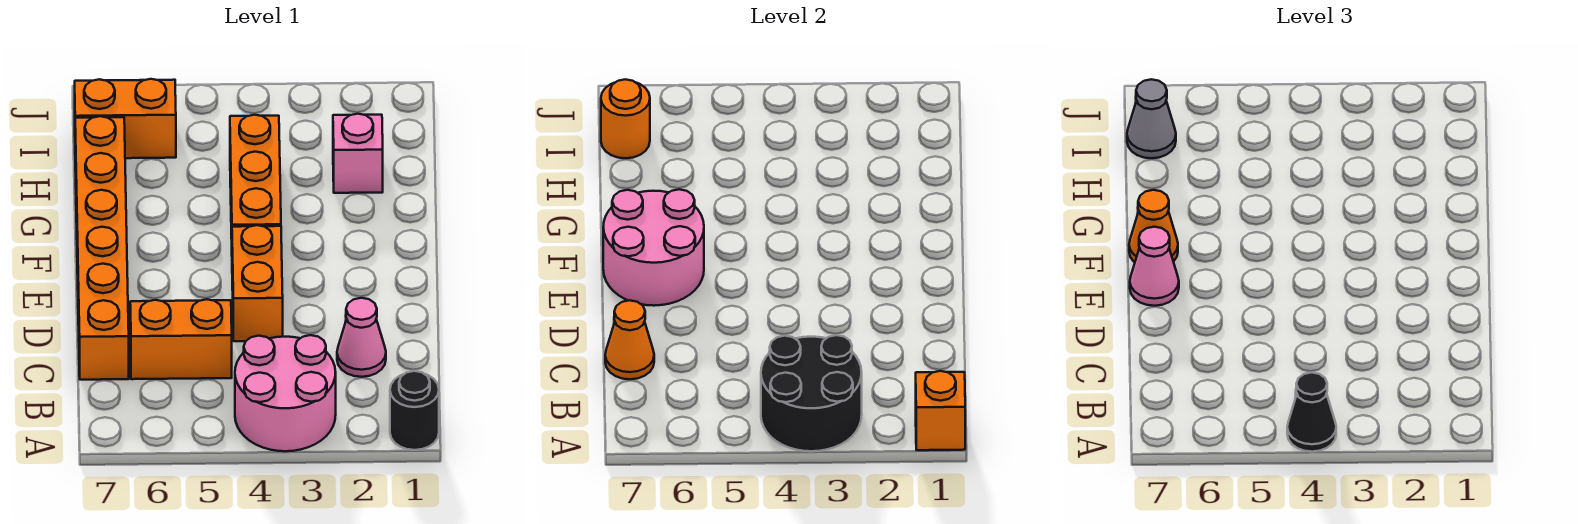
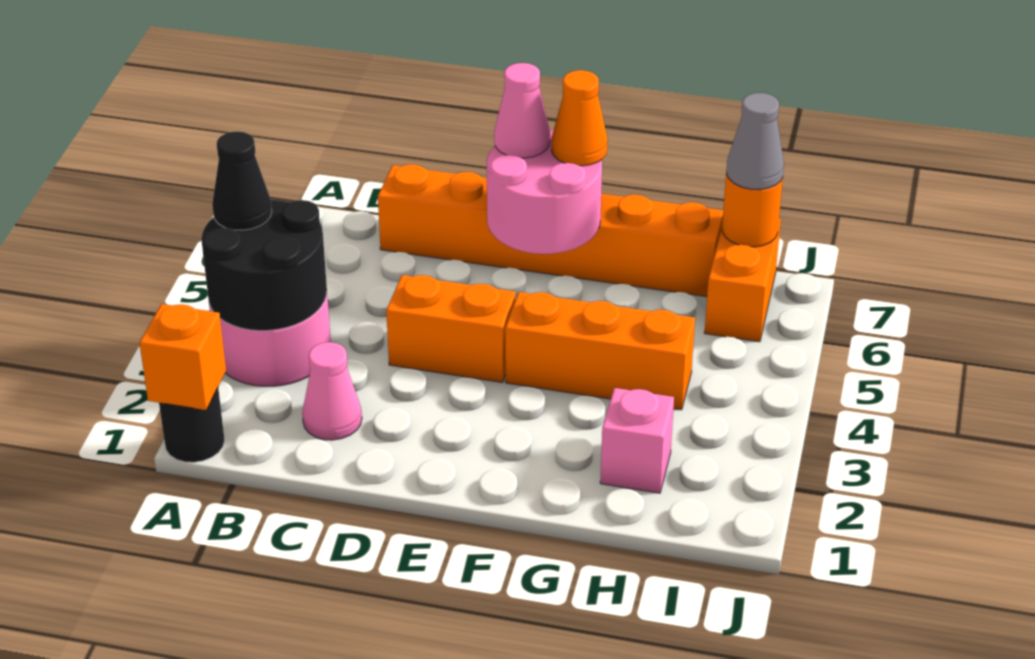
orange brick C5:C6 level 1 -> none
orange cone C7 level 2 -> none

